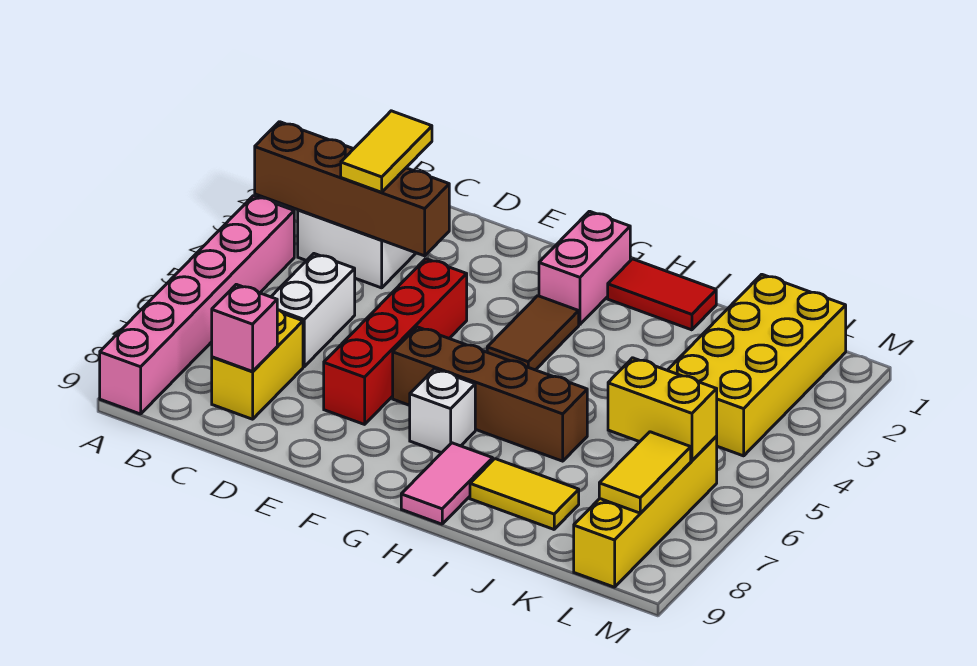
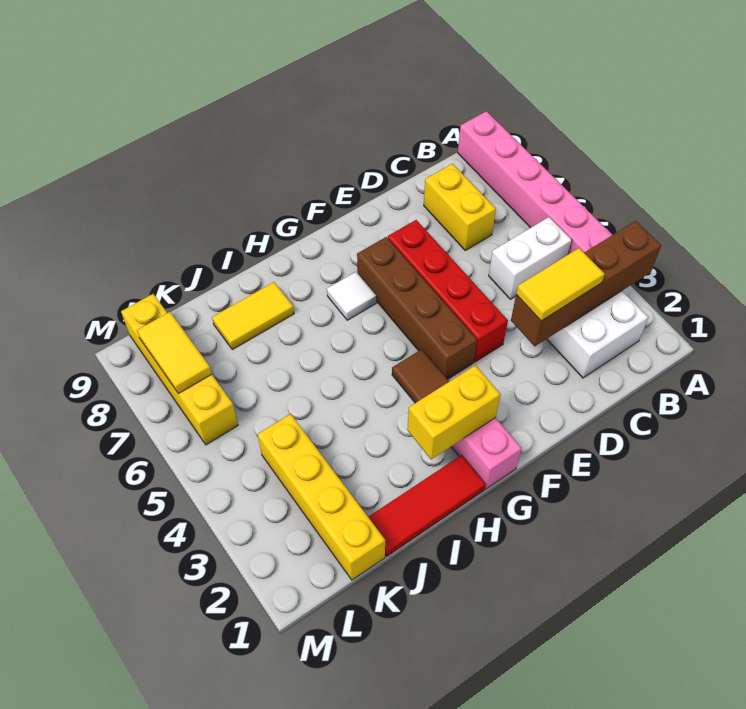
yellow tile C2:C3 level 3 -> yellow tile C3:D3 level 3
white brick C5:C6 level 1 -> white brick B5:C5 level 1
pink brick C8 level 2 -> none
brown brick F6:I6 level 1 -> brown brick F4:F7 level 1
white brick G7 level 1 -> white tile G7 level 1
red tile H1:I1 level 1 -> red tile H1:J1 level 1
pink tile H8:H9 level 1 -> none
yellow brick K1:L4 level 1 -> yellow brick K1:K4 level 1
yellow brick K6:L6 level 2 -> yellow brick G2:H2 level 2

